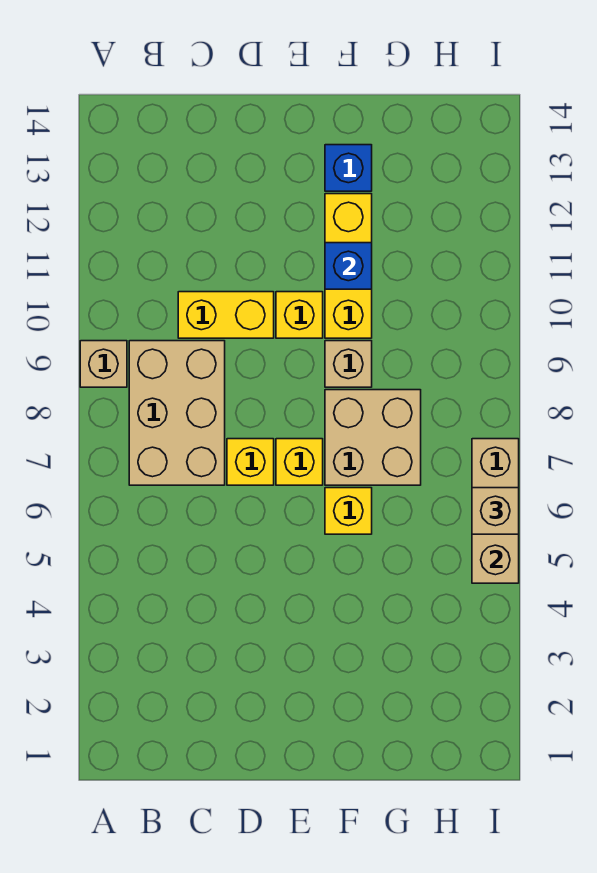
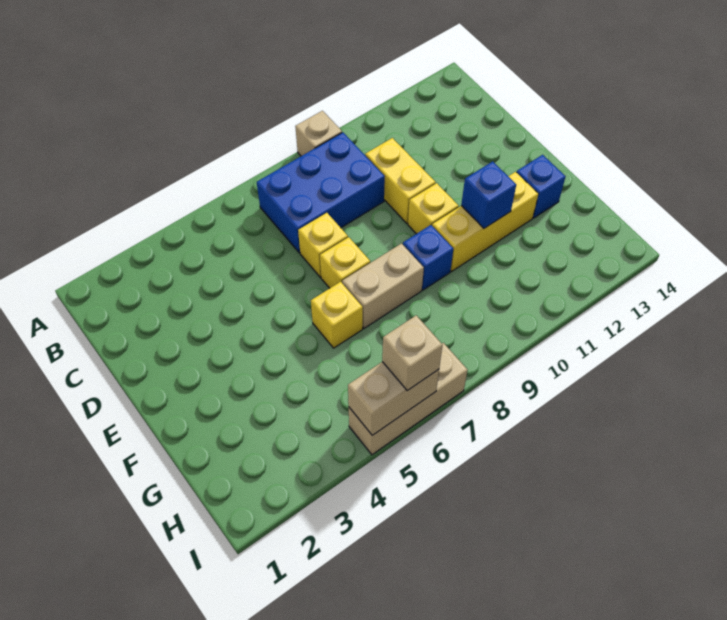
tan brick B7:C9 level 1 -> blue brick B7:C9 level 1
tan brick F7:G8 level 1 -> tan brick F7:F8 level 1
tan brick F9 level 1 -> blue brick F9 level 1

